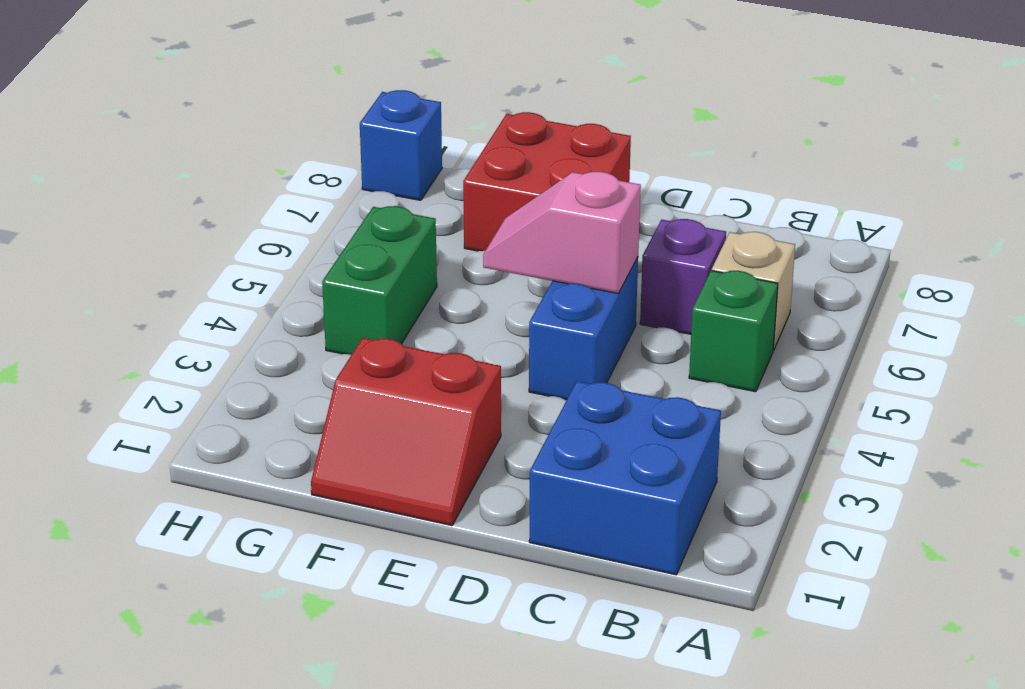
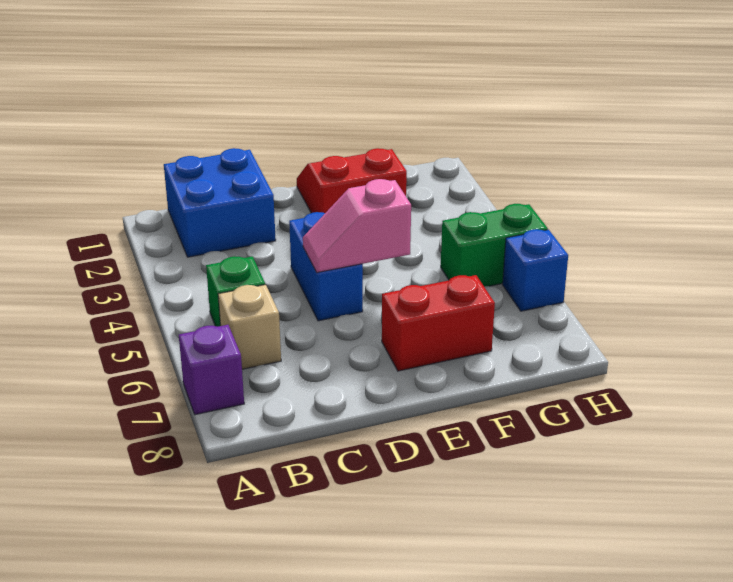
purple brick C6 level 1 -> purple brick A7 level 1
pink slope D5:E5 level 2 top D -> pink slope D5:E5 level 2 top E
red brick E7:F8 level 1 -> red brick E7:F7 level 1
green brick G4:G5 level 1 -> green brick G5:H5 level 1
blue brick H8 level 1 -> blue brick H6 level 1

